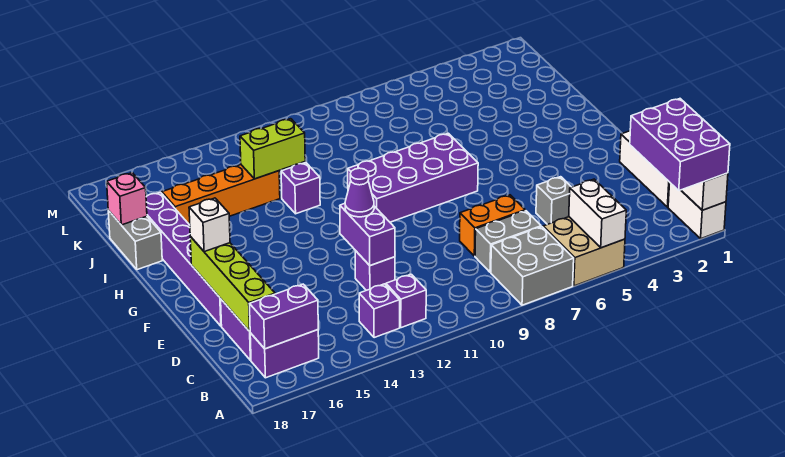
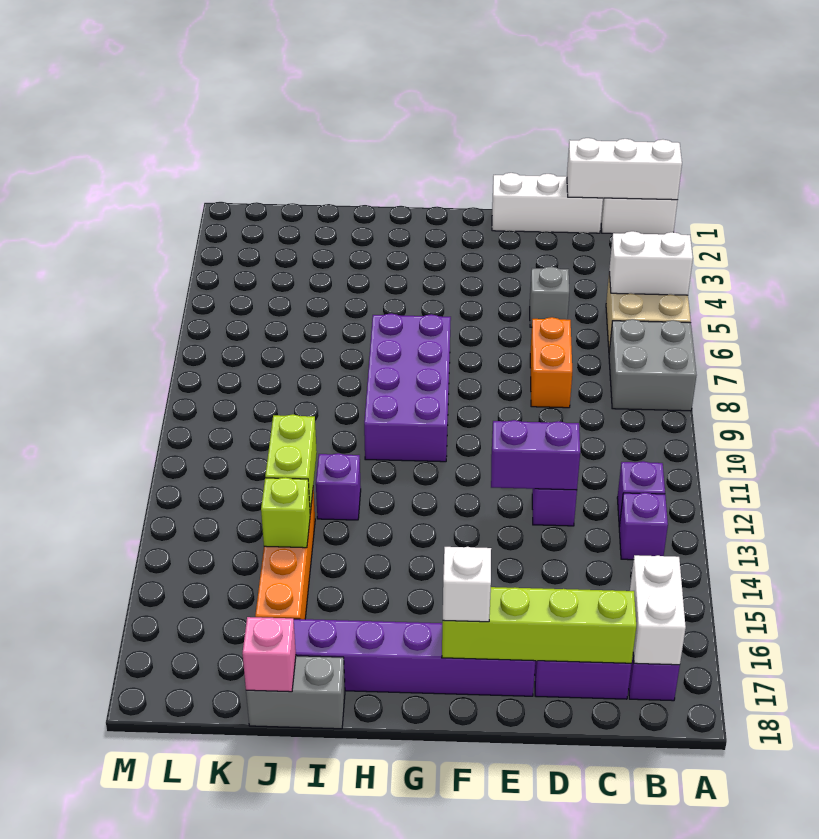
purple brick A1:C2 level 3 -> none
purple brick B16:B17 level 2 -> white brick B16:B17 level 2
grey brick C7:C8 level 1 -> none
purple cone E12 level 3 -> none
none -> lime brick J14 level 2

